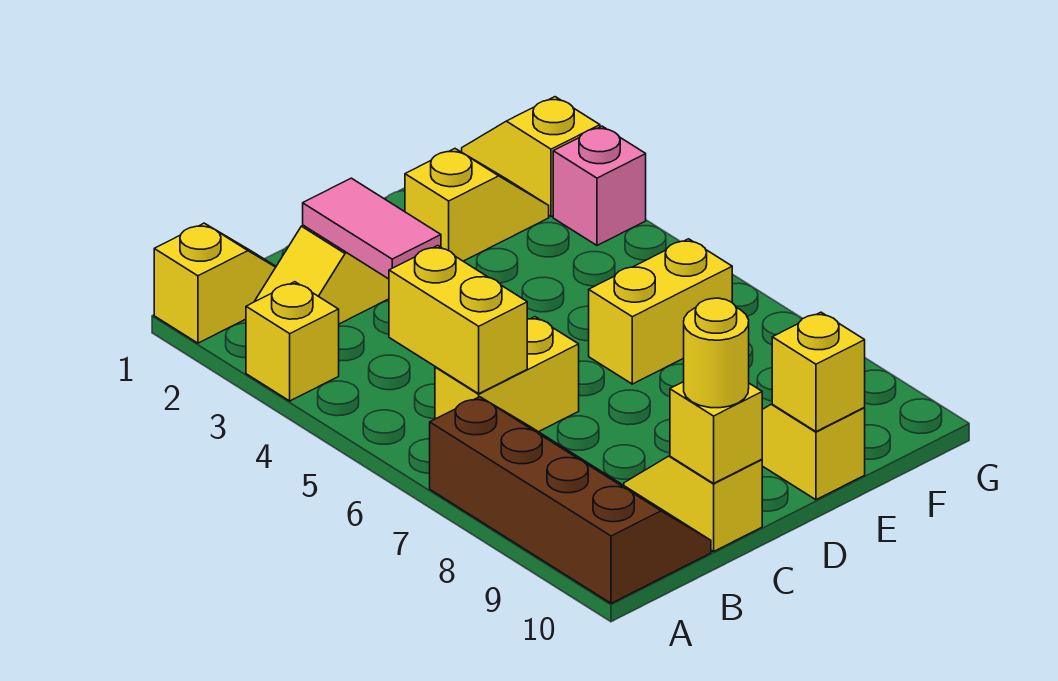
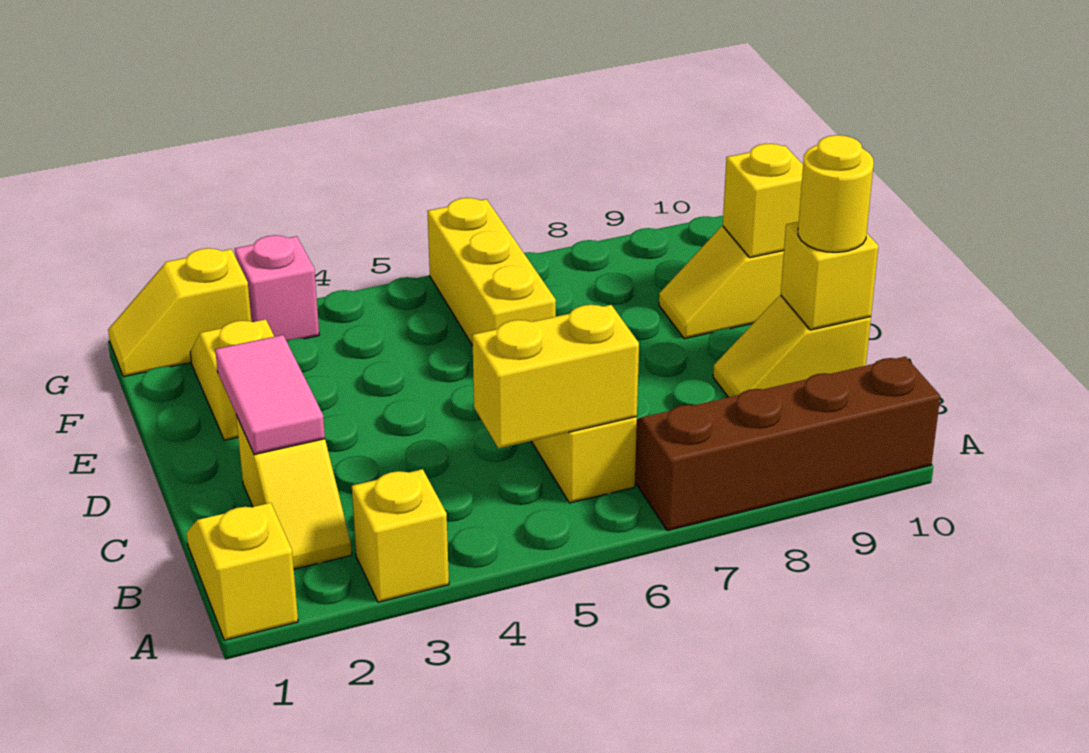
pink tile C2:C3 level 2 -> pink tile C2:D2 level 2
yellow brick E6:F6 level 1 -> yellow brick E6:G6 level 1

